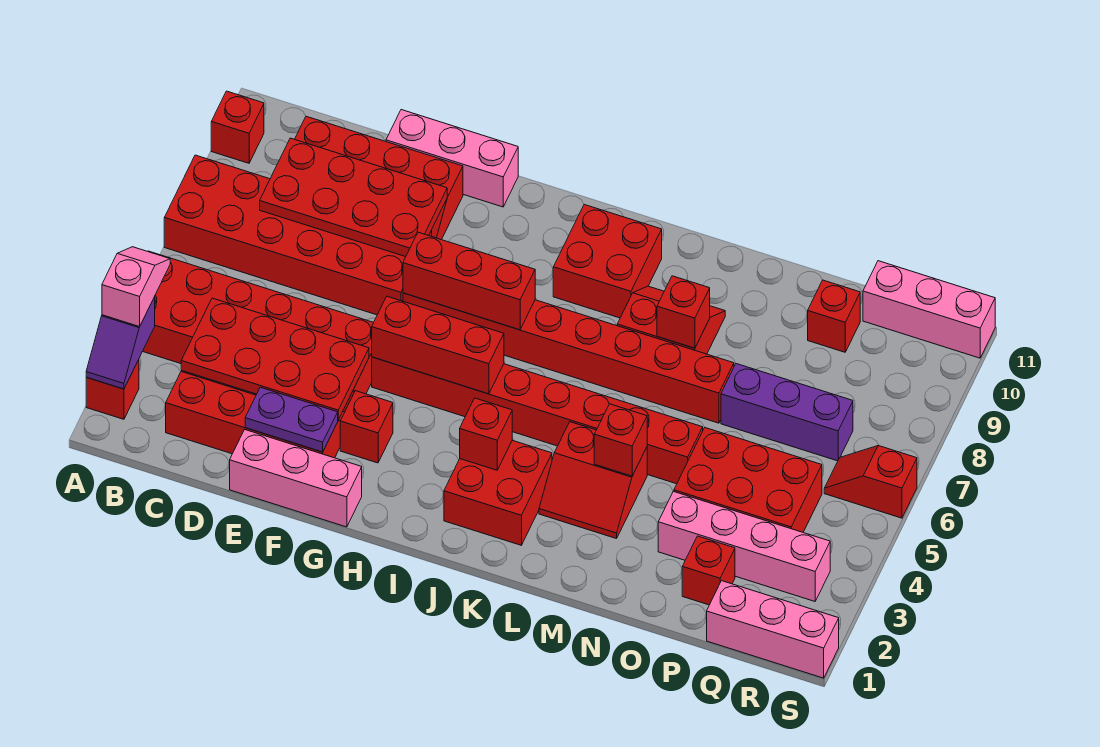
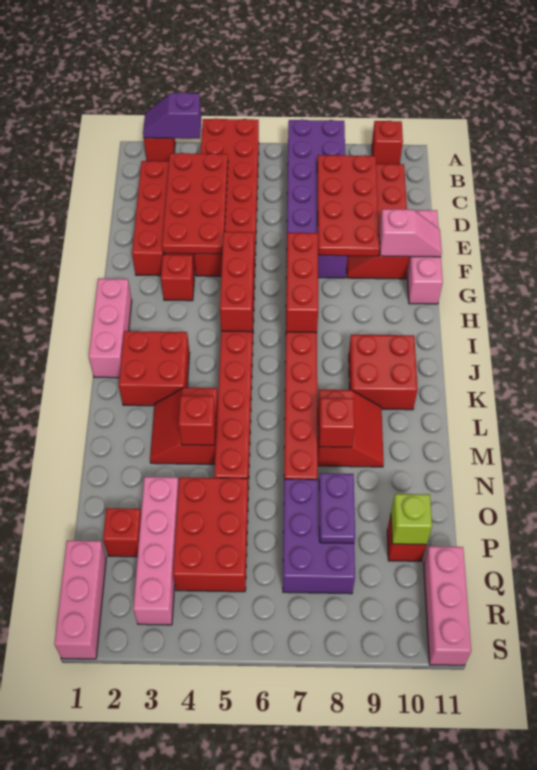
pink slope A3:A4 level 3 top 3 -> pink slope F10:F11 level 2 top 10
red brick A7:F8 level 1 -> purple brick A7:F8 level 1
pink brick E1:G1 level 1 -> pink brick H1:J1 level 1
purple plate E2:F2 level 2 -> purple plate O8:P8 level 2
red brick J3 level 2 -> none
purple brick O7:Q7 level 1 -> purple brick O7:Q8 level 1
none -> lime brick P10 level 2
red slope R6:S6 level 1 top S -> none

